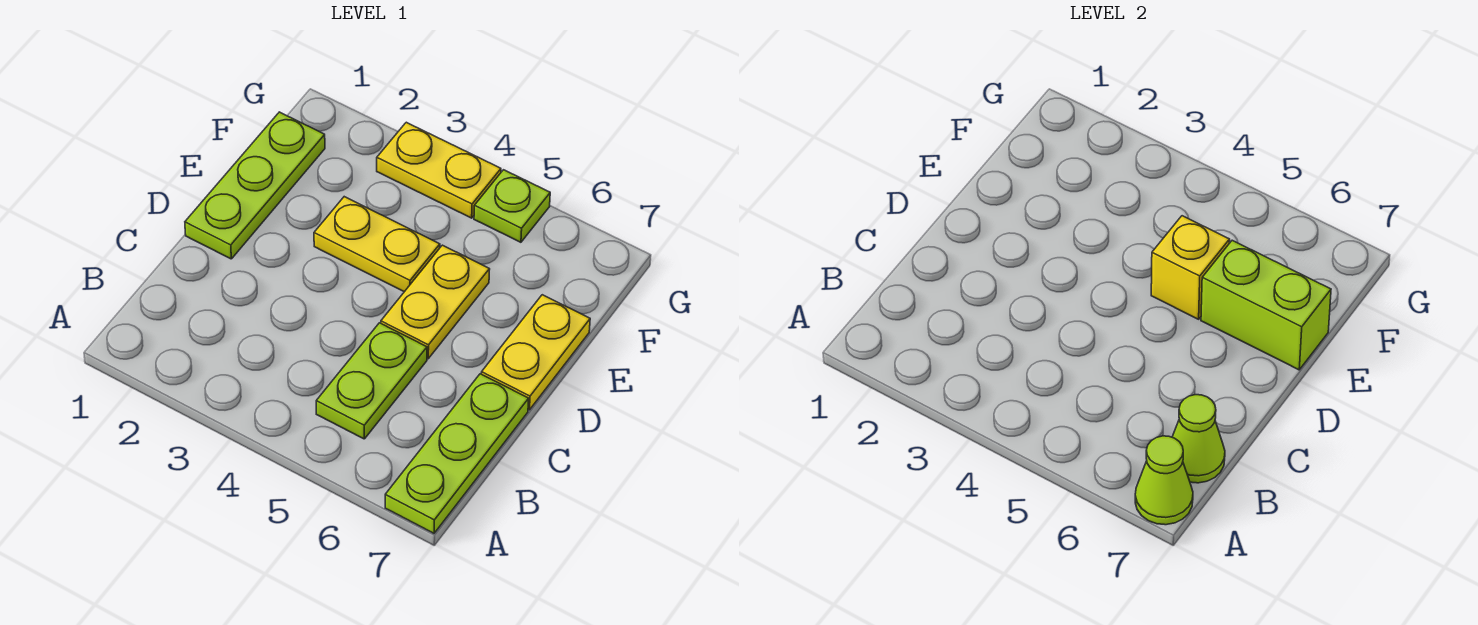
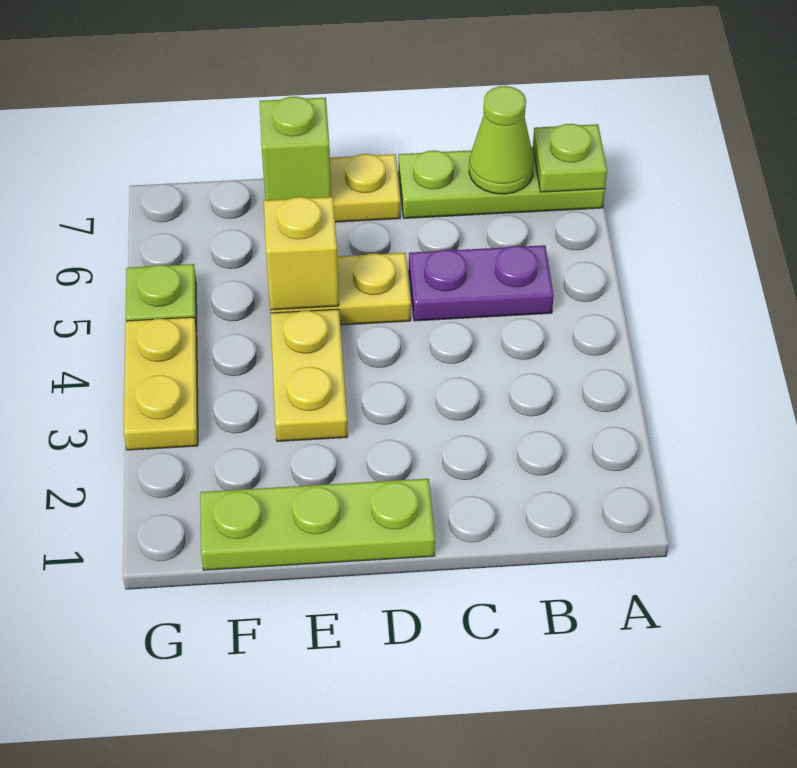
lime cone A7 level 2 -> lime plate A7 level 2
lime plate B5:C5 level 1 -> purple plate B5:C5 level 1
lime brick E6:E7 level 2 -> lime brick E7 level 2

